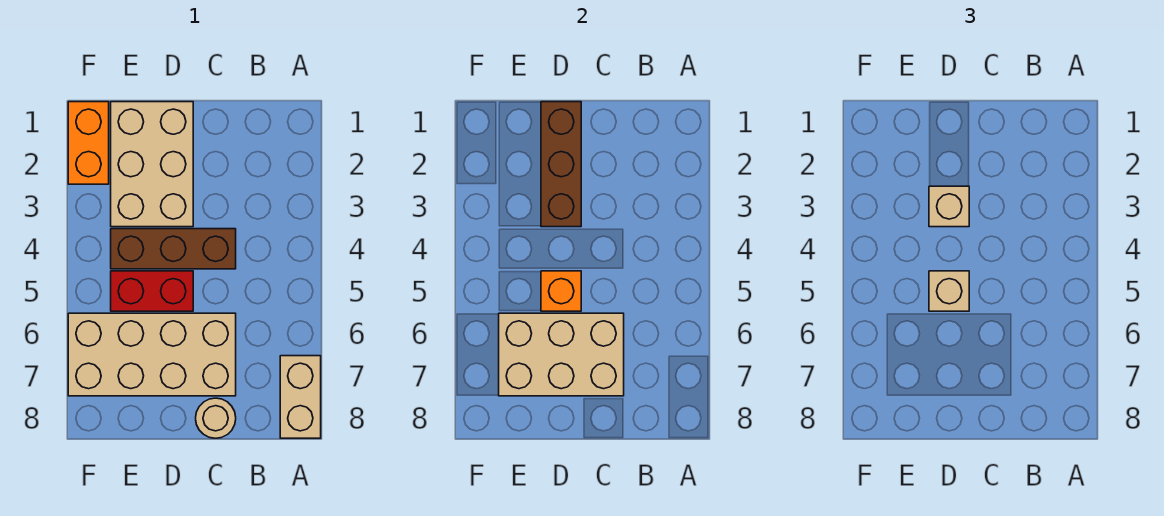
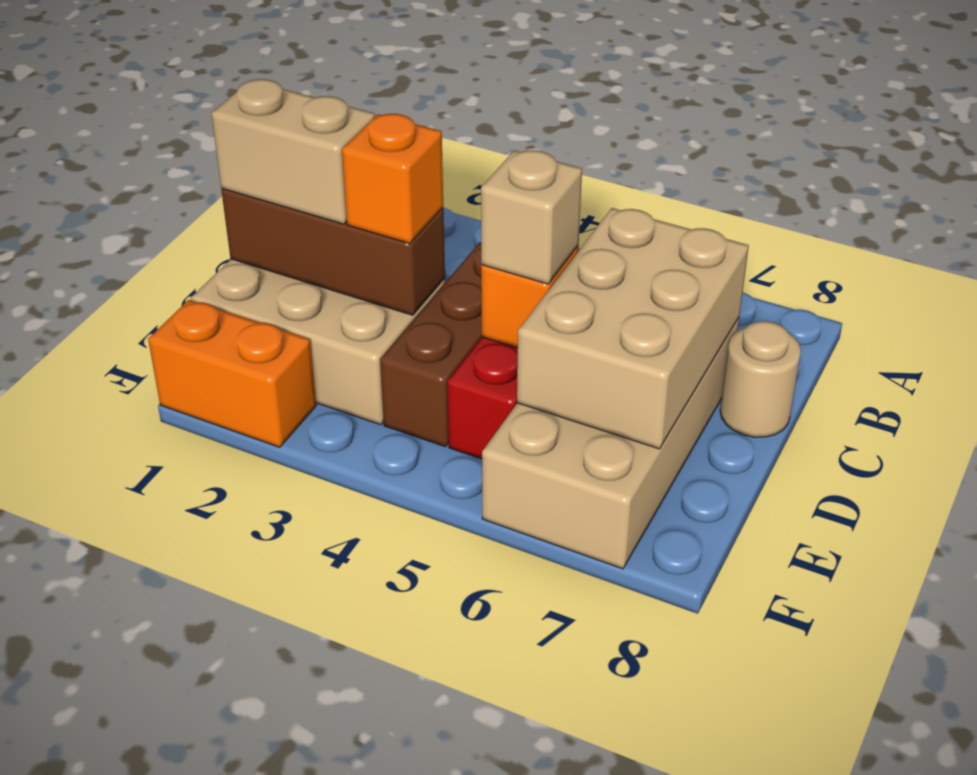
tan brick A7:A8 level 1 -> tan brick D1:D2 level 3
tan brick D3 level 3 -> orange brick D3 level 3

